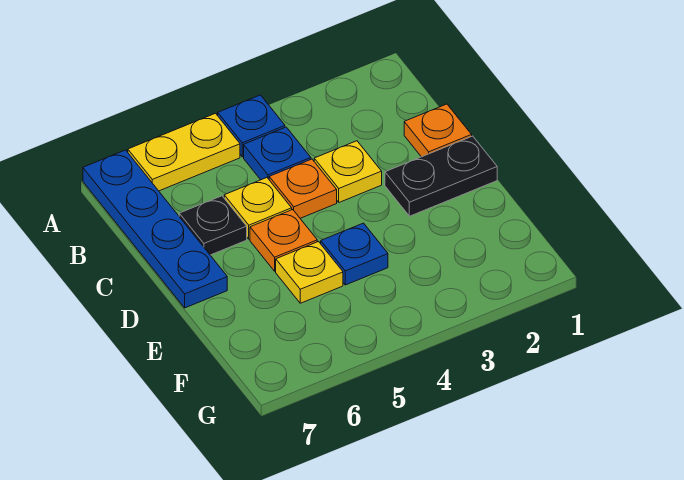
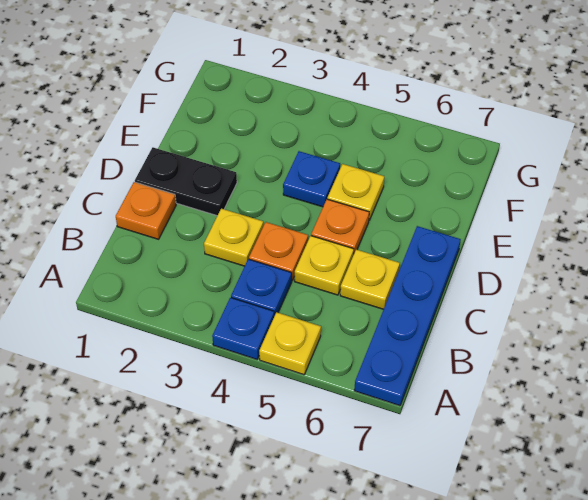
yellow plate A5:A6 level 1 -> yellow plate A5 level 1
black plate C6 level 1 -> yellow plate C6 level 1

